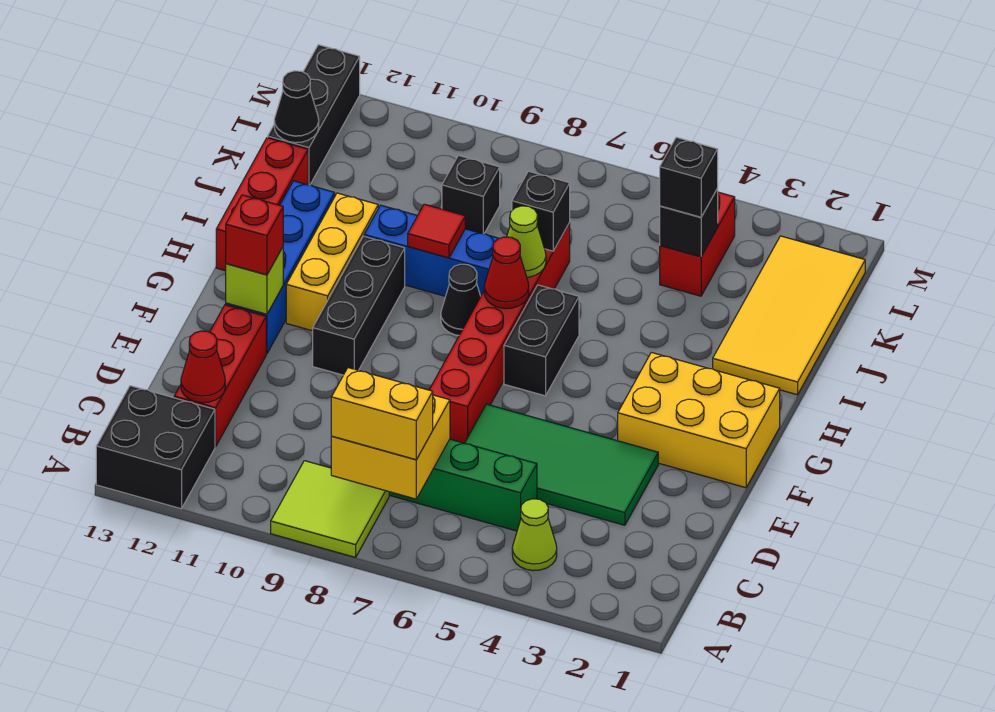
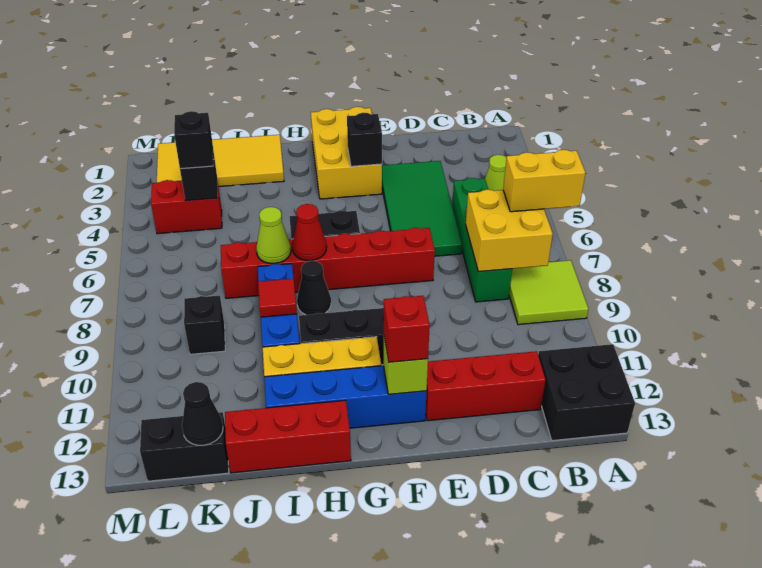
yellow brick B7:B8 level 3 -> yellow brick A7:B7 level 3
red cone C12 level 2 -> none
black brick J7 level 2 -> black brick F3 level 2
black brick K13:M13 level 1 -> black brick K13:L13 level 1

